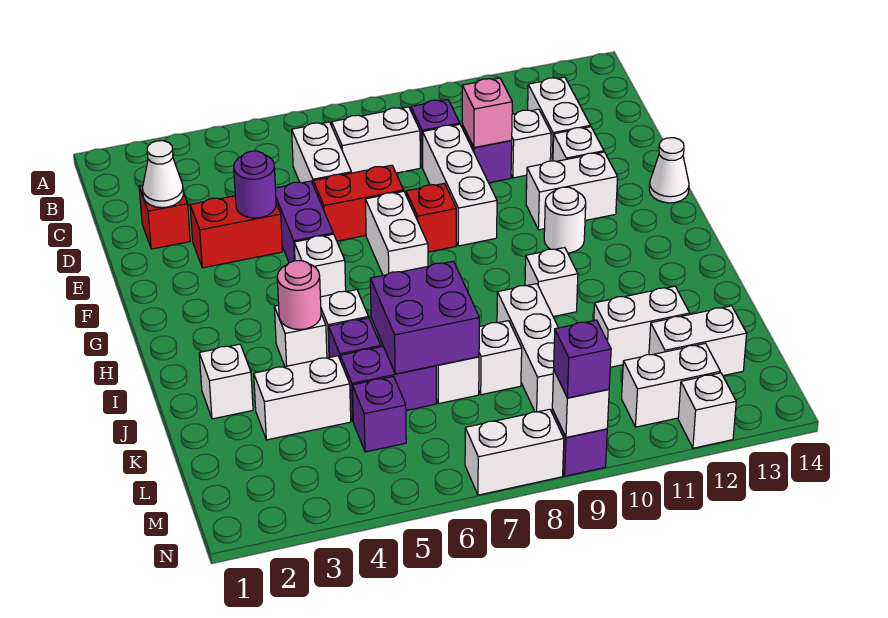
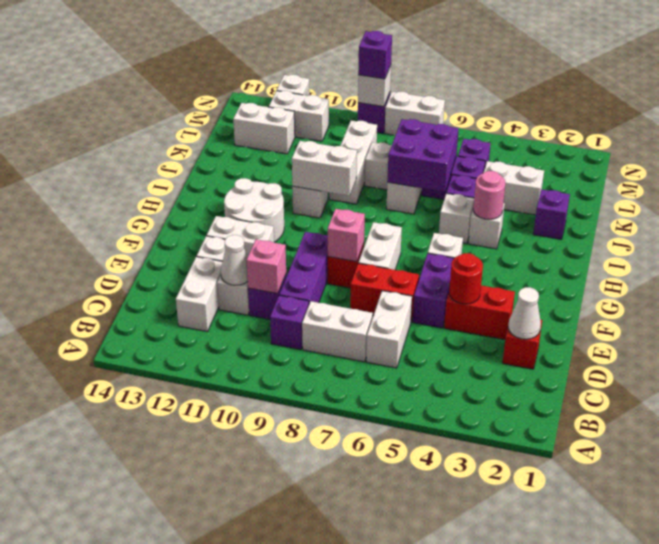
white brick D9:F9 level 1 -> purple brick D9:F9 level 1
purple round brick E4 level 2 -> red round brick E4 level 2
none -> pink brick F8 level 2
white cone F14 level 1 -> white cone D11 level 2
white round brick G11 level 1 -> white round brick G11:H12 level 1
white brick J2 level 1 -> purple brick J2 level 1
white brick K11:K12 level 1 -> white brick I9:I10 level 2

